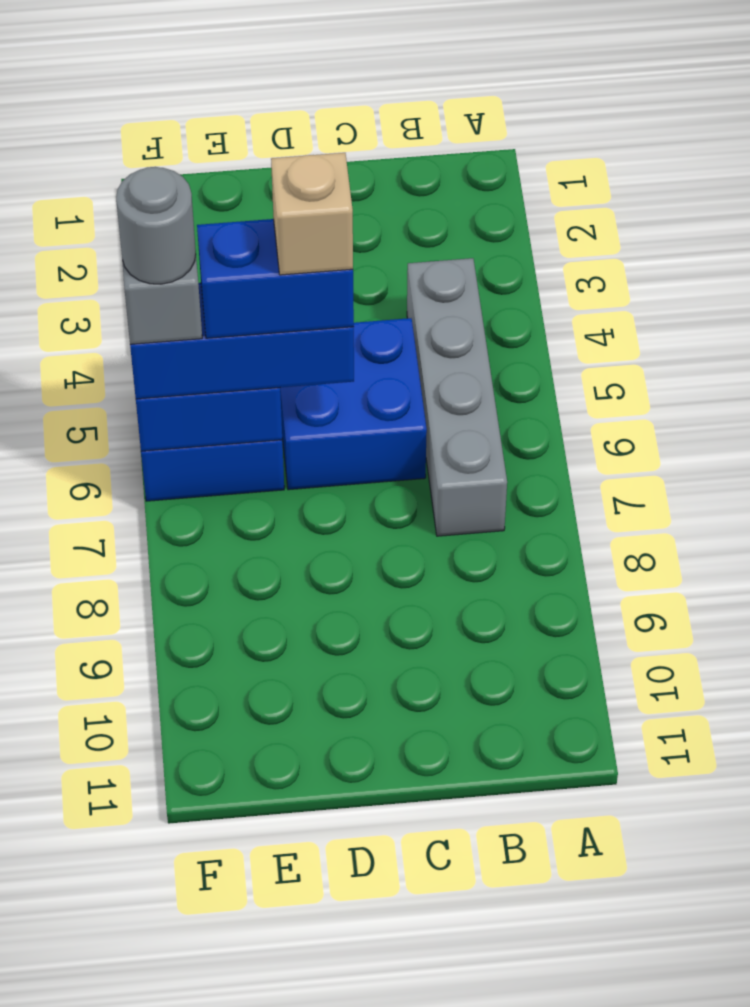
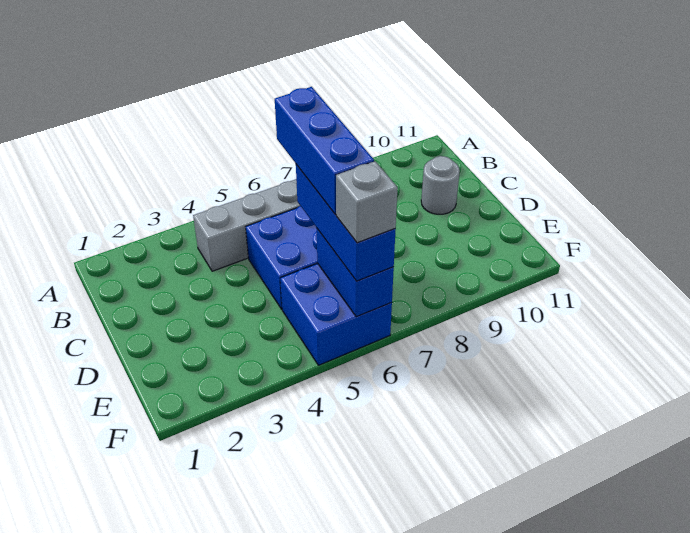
blue brick D6:E6 level 4 -> blue brick C6:E6 level 4
tan brick D6 level 5 -> none
grey round brick F6 level 5 -> grey round brick C10 level 1

